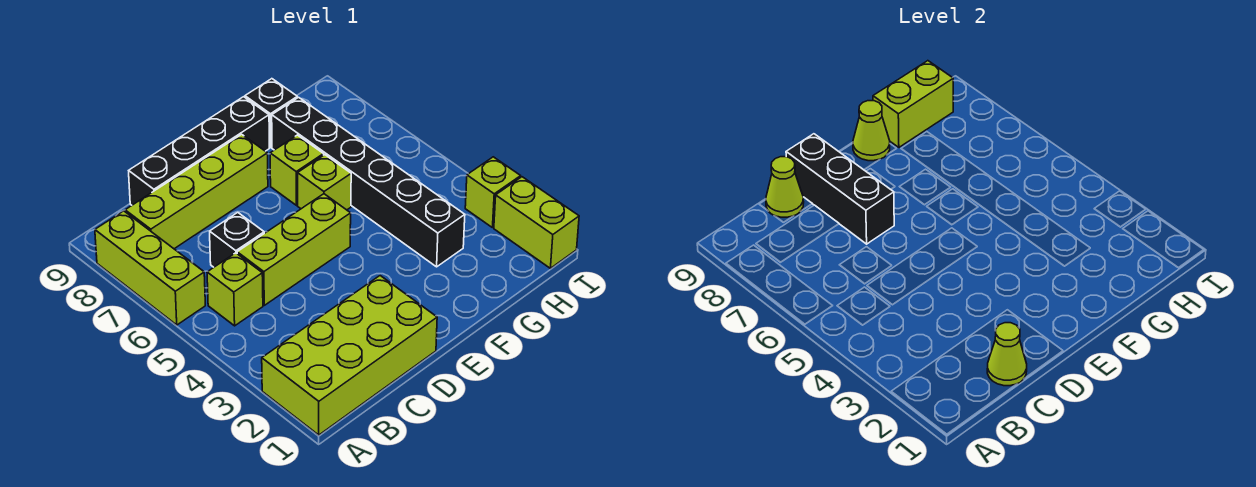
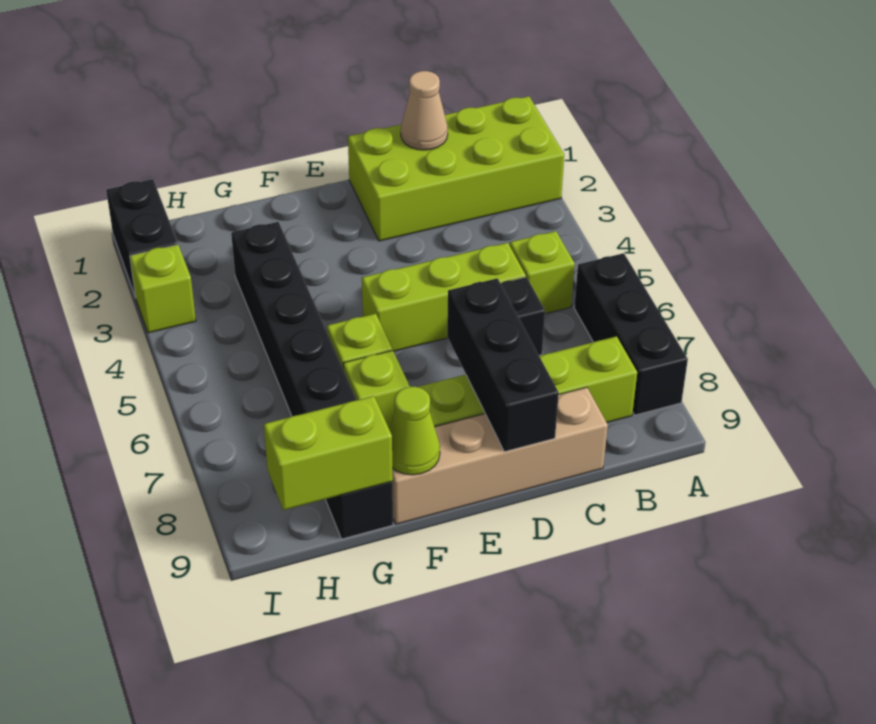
lime brick A6:A8 level 1 -> black brick A6:A8 level 1
lime cone C1 level 2 -> tan cone C1 level 2
black brick C9:F9 level 1 -> tan brick C9:F9 level 1
lime cone C9 level 2 -> none
lime brick I1:I2 level 1 -> black brick I1:I2 level 1

